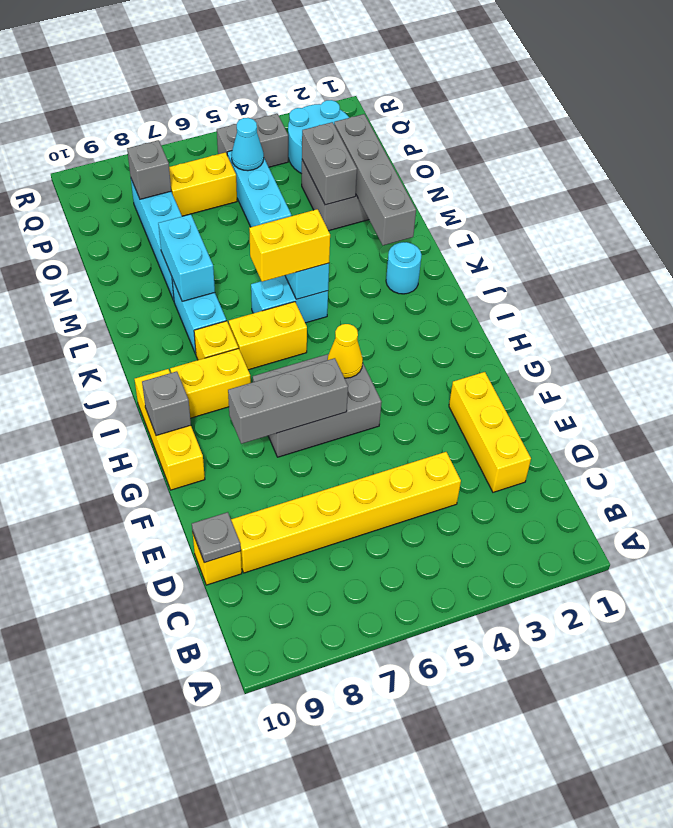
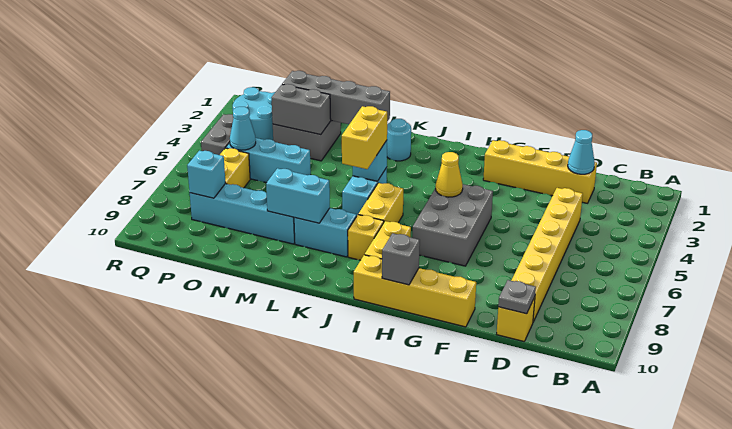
yellow brick D2:F2 level 1 -> yellow brick D2:G2 level 1
none -> cyan cone D2 level 2
grey brick G6:G8 level 2 -> none
yellow brick G10:I10 level 1 -> yellow brick F10:I10 level 1
grey brick P8 level 2 -> cyan brick P8 level 2

